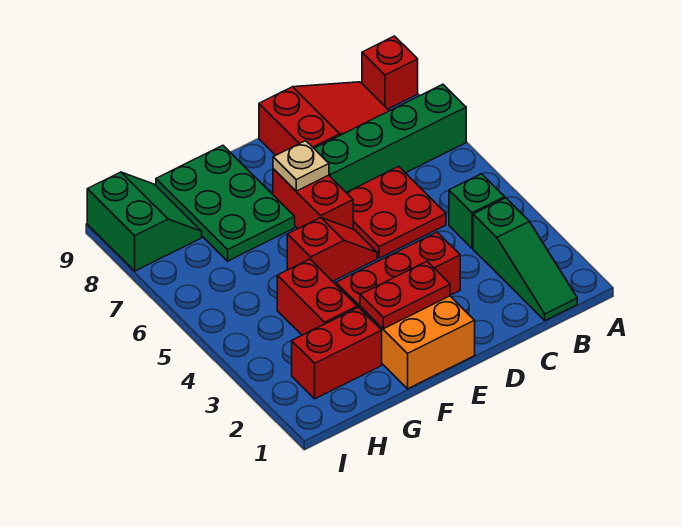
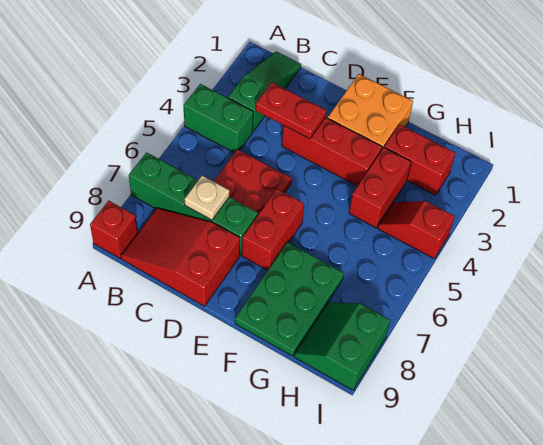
green brick B4 level 1 -> green brick A4:B4 level 1
red plate E2:F2 level 2 -> red plate C3:D3 level 2
red slope E5:F5 level 1 top F -> red slope H4:I4 level 1 top I
tan plate E7 level 2 -> tan plate C7 level 2

